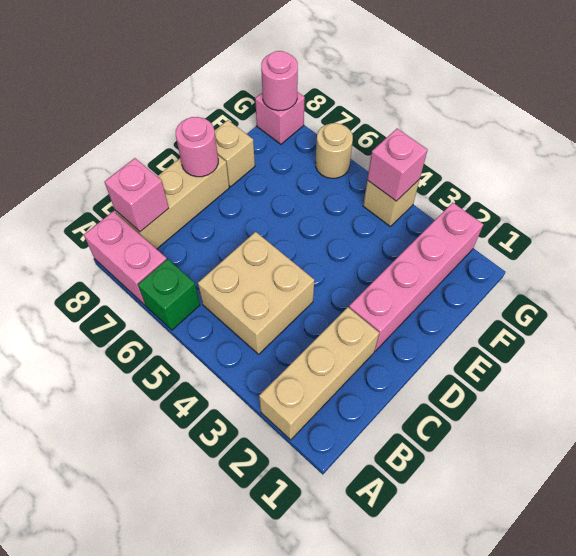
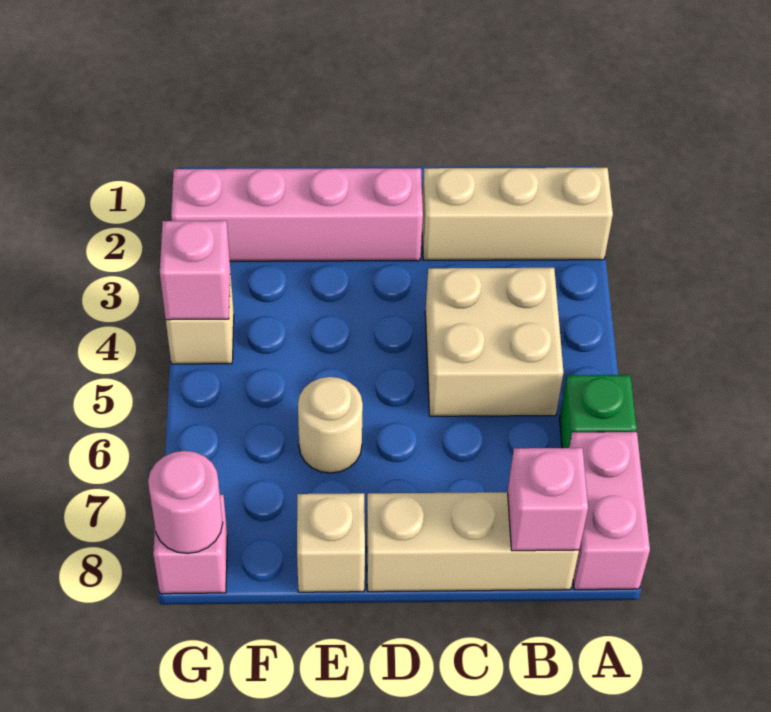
pink round brick D8 level 2 -> none
tan round brick G6 level 1 -> tan round brick E6 level 1

